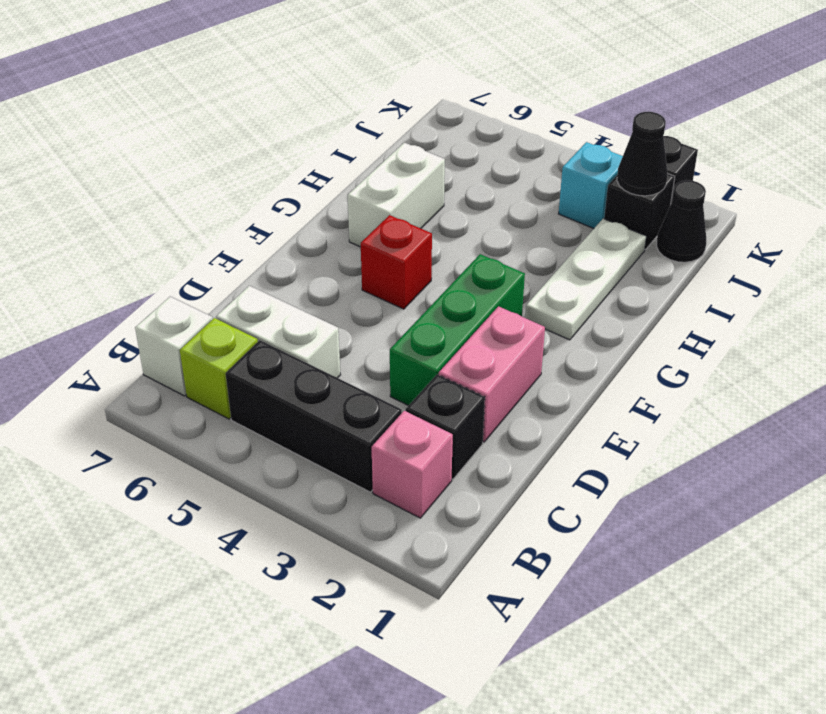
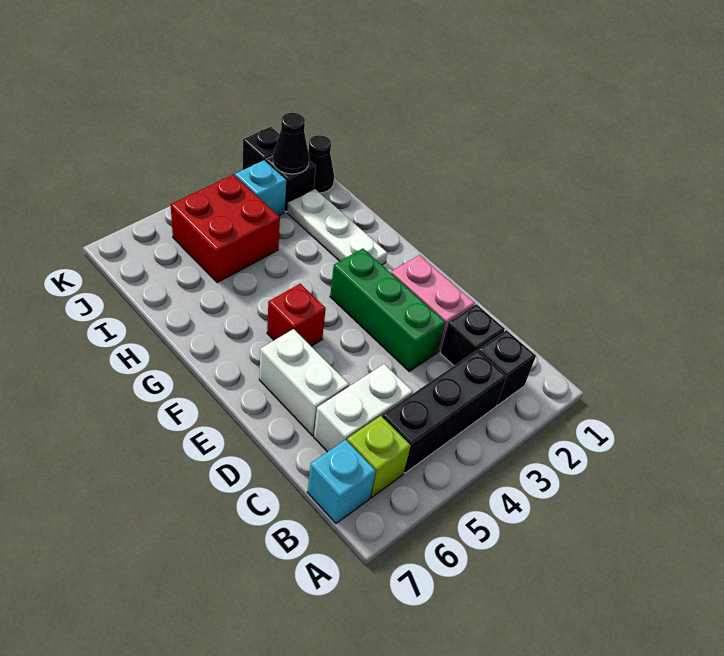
pink brick B2 level 1 -> black brick B2 level 1
white brick B7 level 1 -> cyan brick B7 level 1
white brick G6:H6 level 1 -> white brick D6:E6 level 1
none -> red brick I4:J5 level 1

